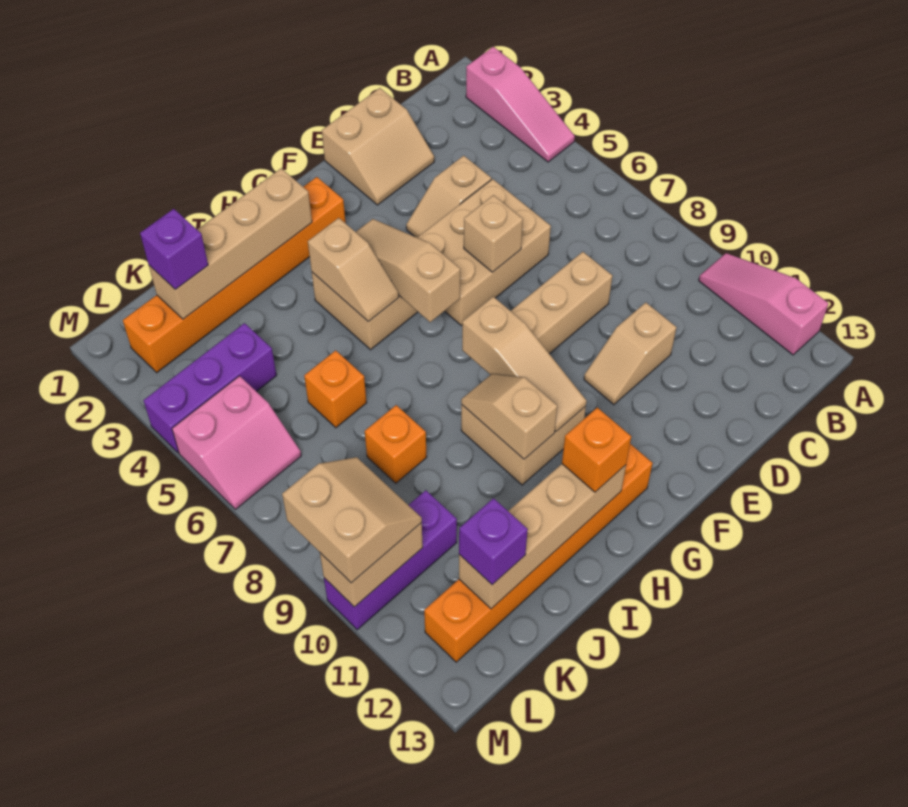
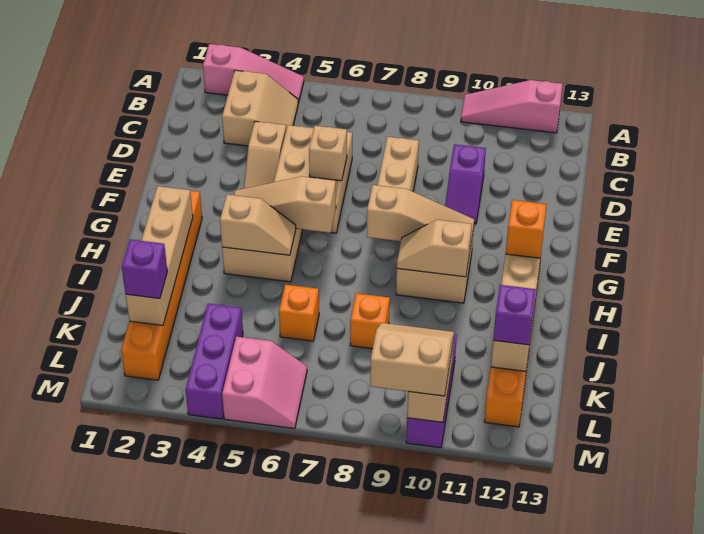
tan slope D1:E2 level 1 top 1 -> tan slope B3:C4 level 1 top 3
tan slope D10:E10 level 1 top D -> purple slope D10:E10 level 1 top D

